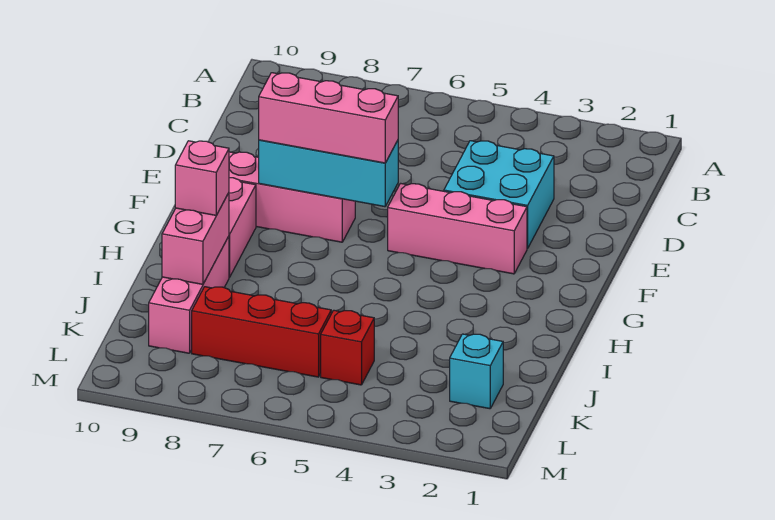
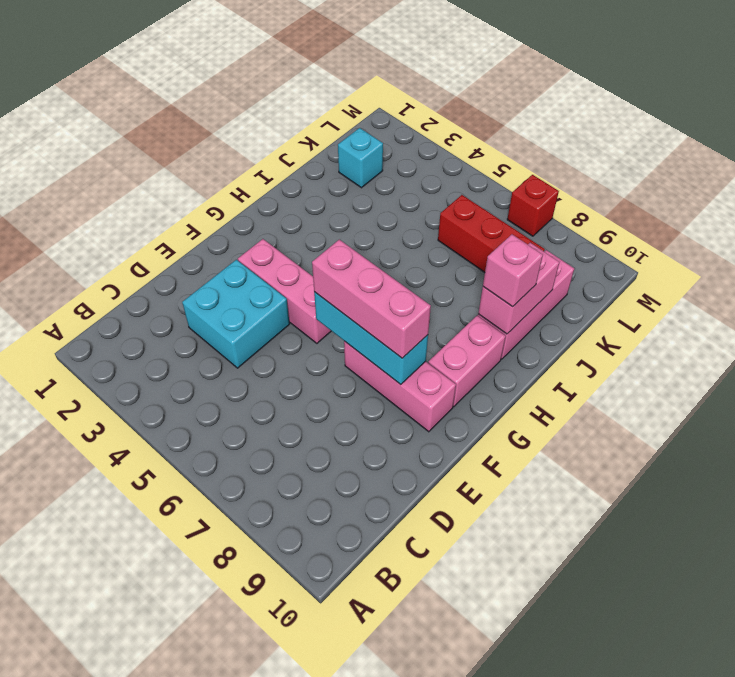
red brick K5 level 1 -> red brick M7 level 1

